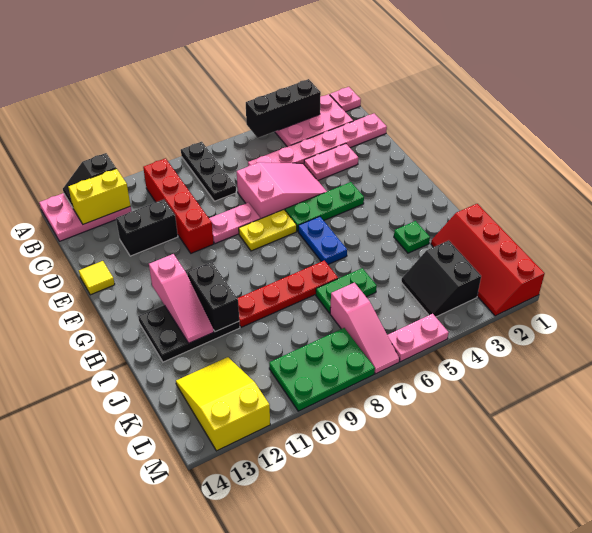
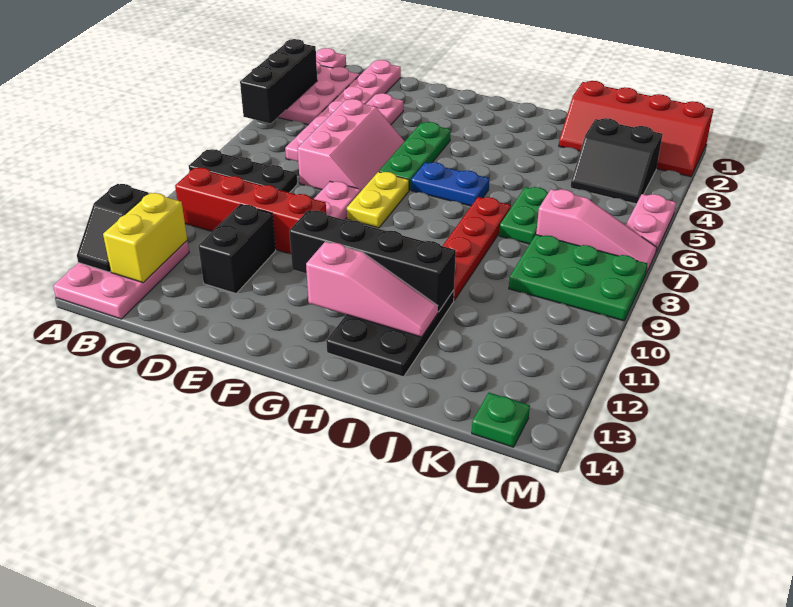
pink slope D5:E7 level 1 top 7 -> pink slope D5:E7 level 1 top D
yellow tile E14 level 1 -> none
black brick H11:I11 level 2 -> black brick F11:I11 level 2
green plate I3 level 1 -> green plate L14 level 1
yellow slope K12:M13 level 1 top M -> none
green plate L8:M10 level 1 -> green plate K8:M9 level 1

